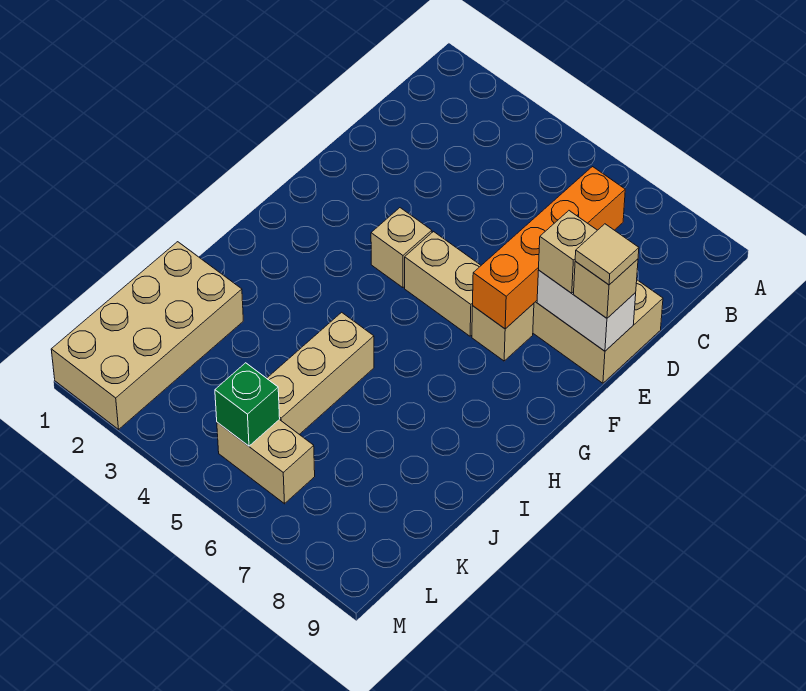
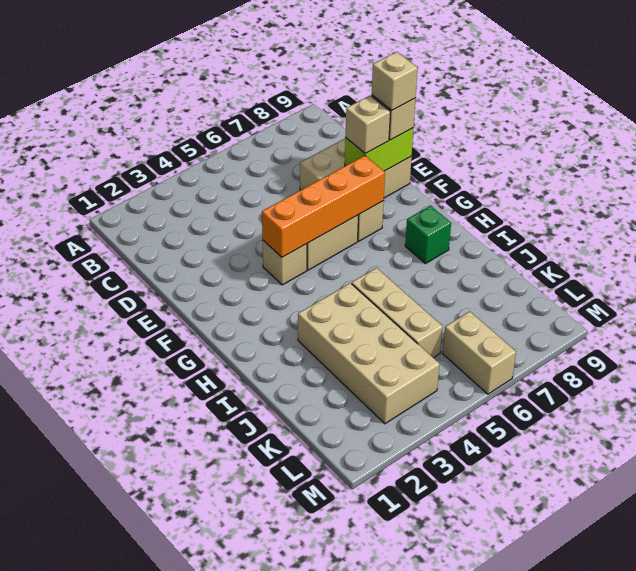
orange brick C7:F7 level 2 -> orange brick F4:F7 level 2
white brick E8:E9 level 2 -> lime brick E8:E9 level 2
tan tile E9 level 4 -> tan brick E9 level 4
tan brick J1:M2 level 1 -> tan brick I3:L4 level 1
tan brick L5:L6 level 1 -> tan brick L6:M6 level 1
green brick L5 level 2 -> green brick H8 level 1

